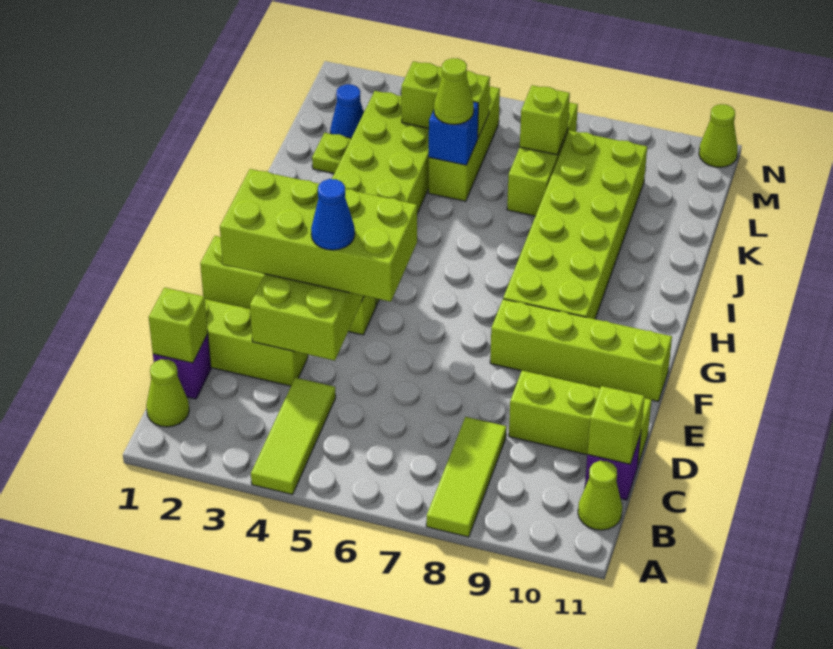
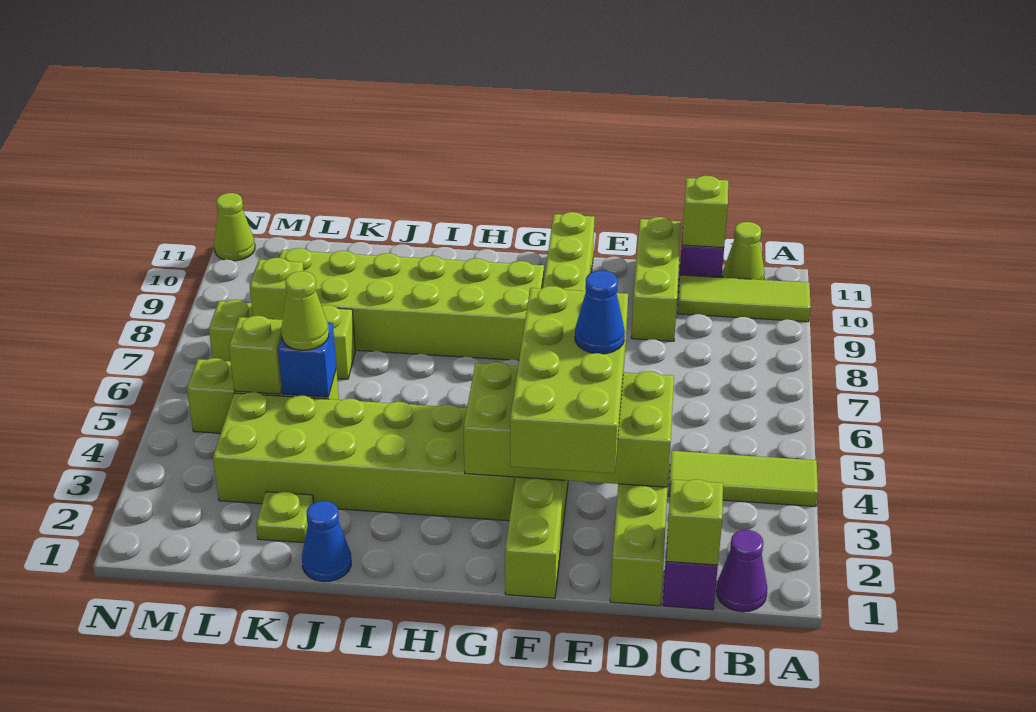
lime tile A8:C8 level 1 -> lime tile A10:C10 level 1
lime cone B1 level 1 -> purple cone B1 level 1
blue cone L2 level 1 -> blue cone J1 level 1
lime brick L4:L5 level 2 -> lime brick L5 level 2

